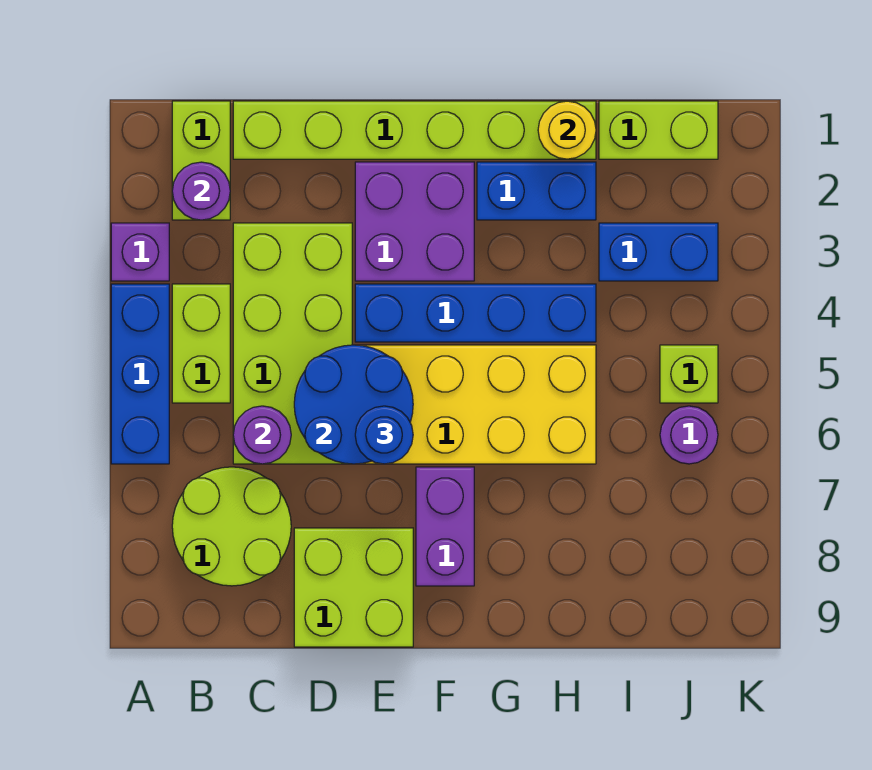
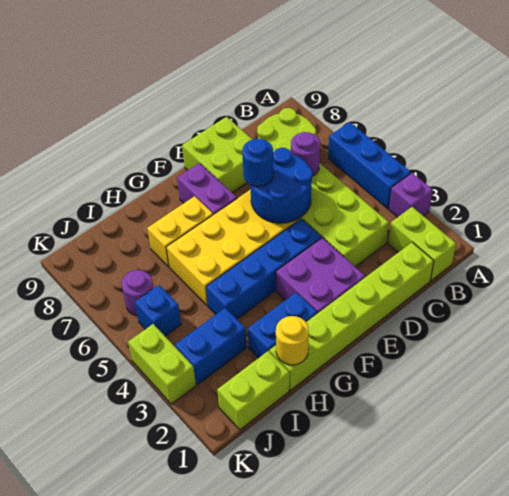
purple round brick B2 level 2 -> none
lime brick B4:B5 level 1 -> lime brick K3:K4 level 1
none -> yellow brick G7:H7 level 1
lime brick J5 level 1 -> blue brick J5 level 1

